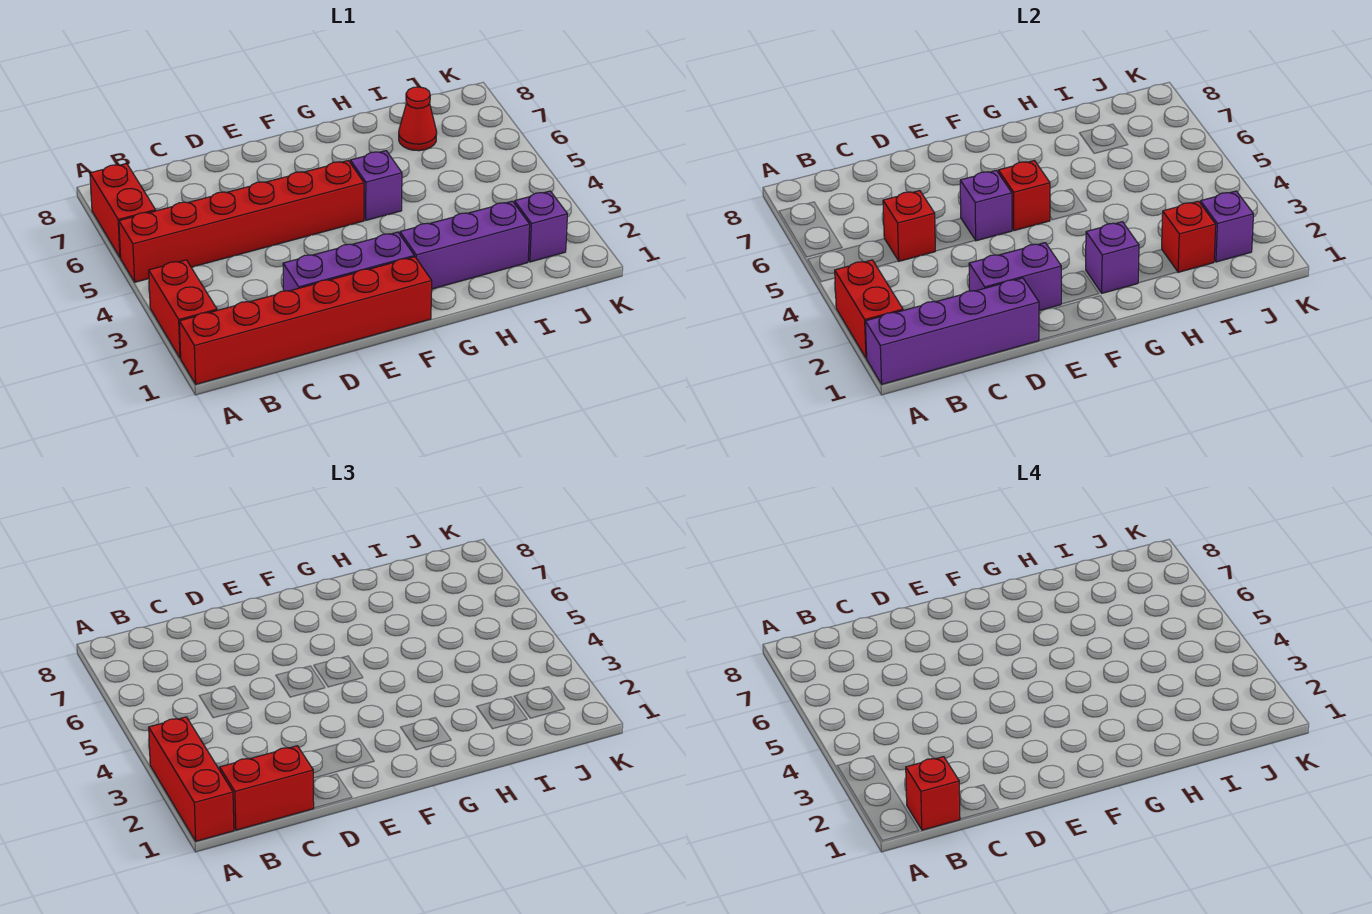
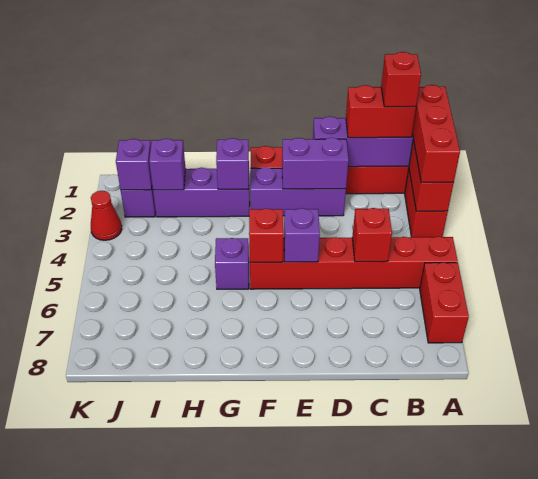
red brick I2 level 2 -> purple brick I2 level 2
red cone I7 level 1 -> red cone K3 level 1

